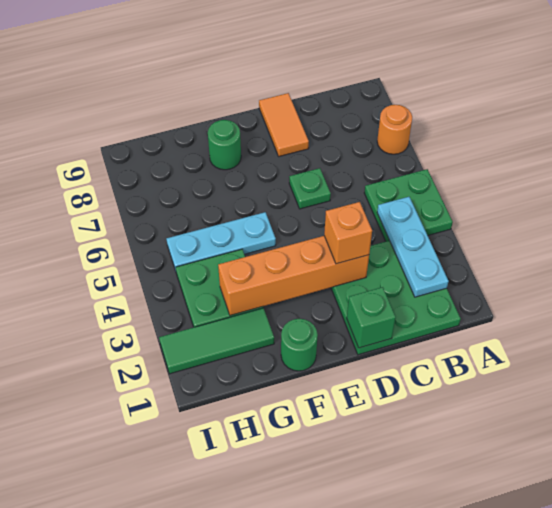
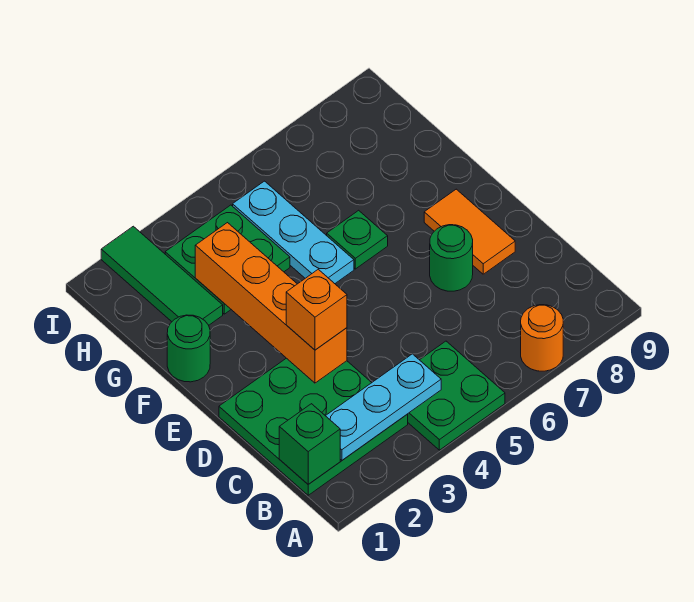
green brick D1 level 2 -> green brick B1 level 2
green plate D6 level 1 -> green plate F6 level 1
orange tile D8:D9 level 1 -> orange tile D8:E8 level 1
green round brick F8 level 1 -> green round brick D7 level 1

